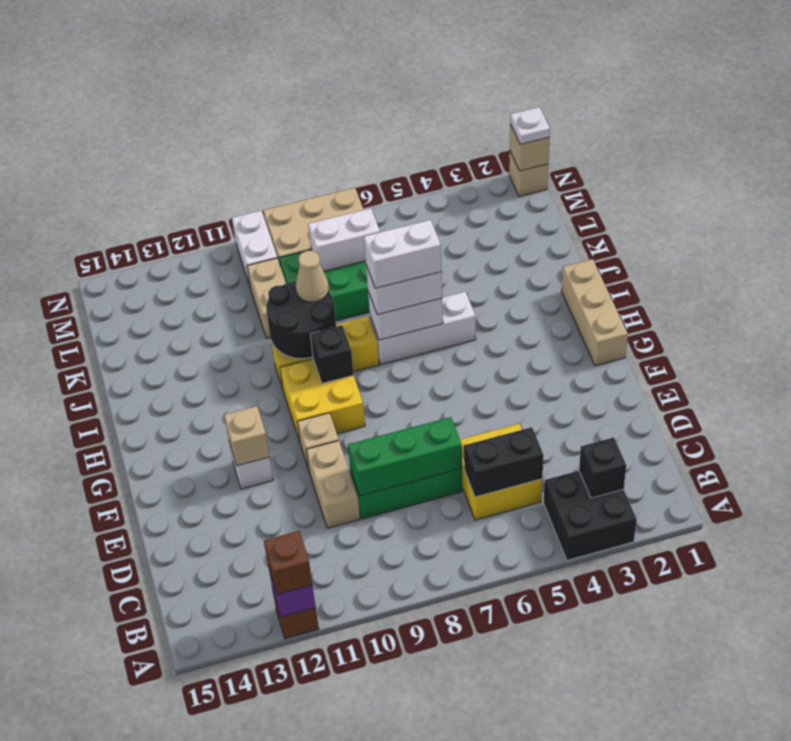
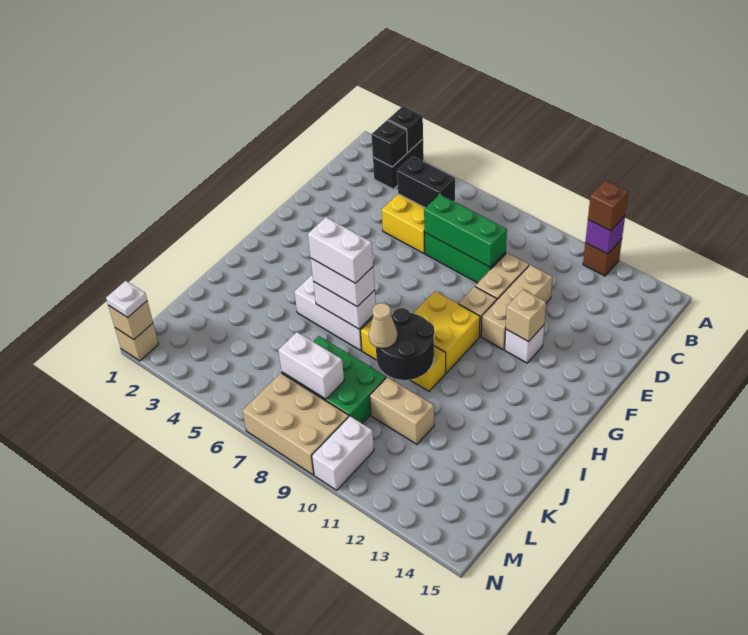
black brick A3:B4 level 1 -> black brick A3:B3 level 1
tan brick G1:I1 level 1 -> tan brick D11:F11 level 1
black brick H9 level 2 -> black brick A3 level 2
tan brick K10:L10 level 1 -> tan brick K10:K11 level 1

